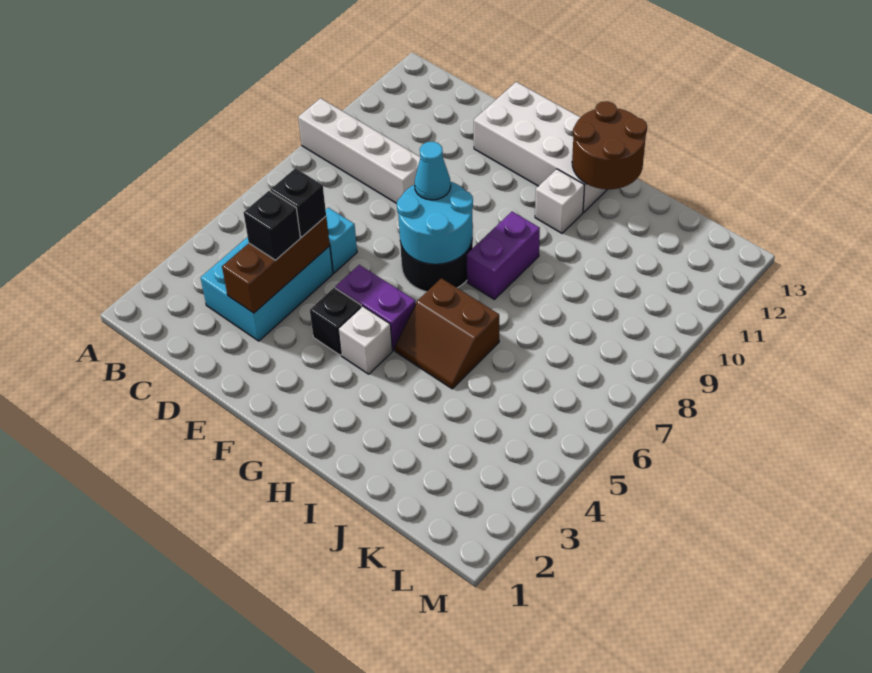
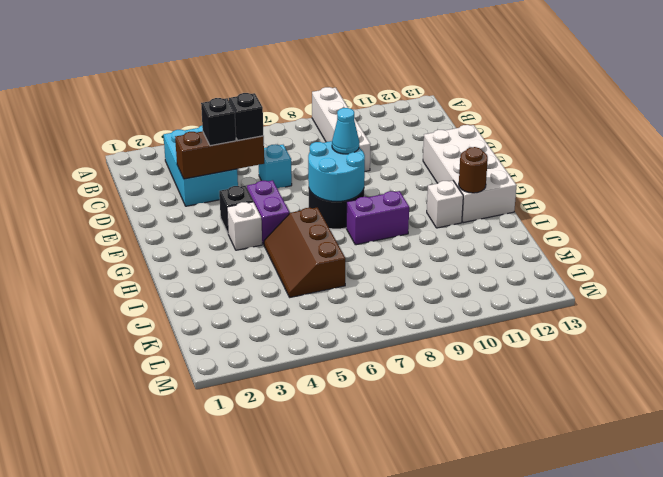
cyan brick C3:D5 level 1 -> cyan brick B3:D4 level 1
brown slope H5:I6 level 1 top 6 -> brown slope H5:J6 level 1 top 6
brown round brick H12:I13 level 2 -> brown round brick H12 level 2

